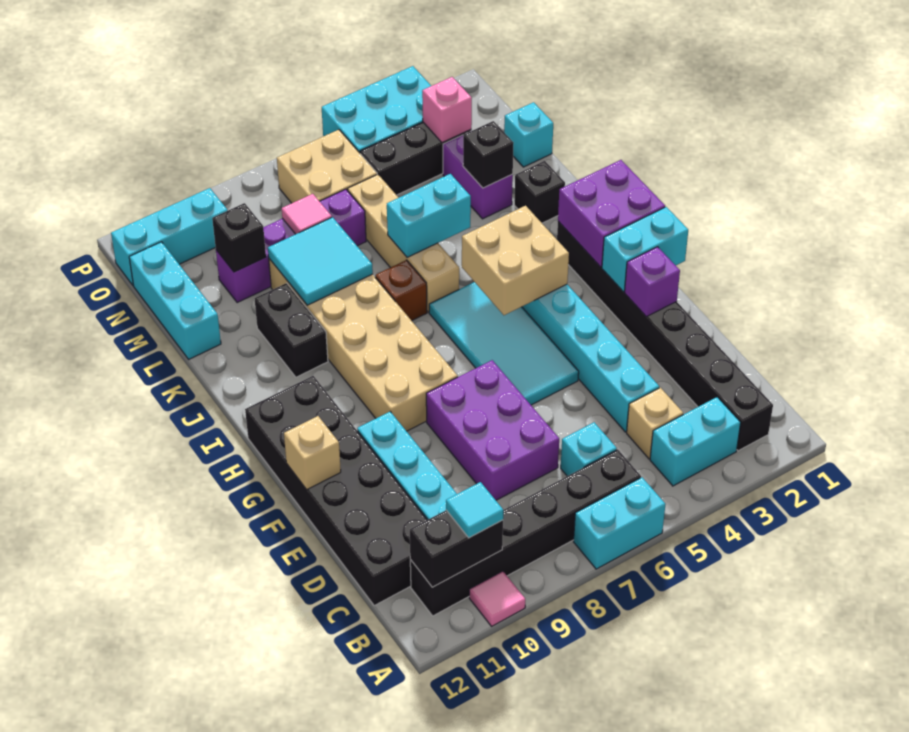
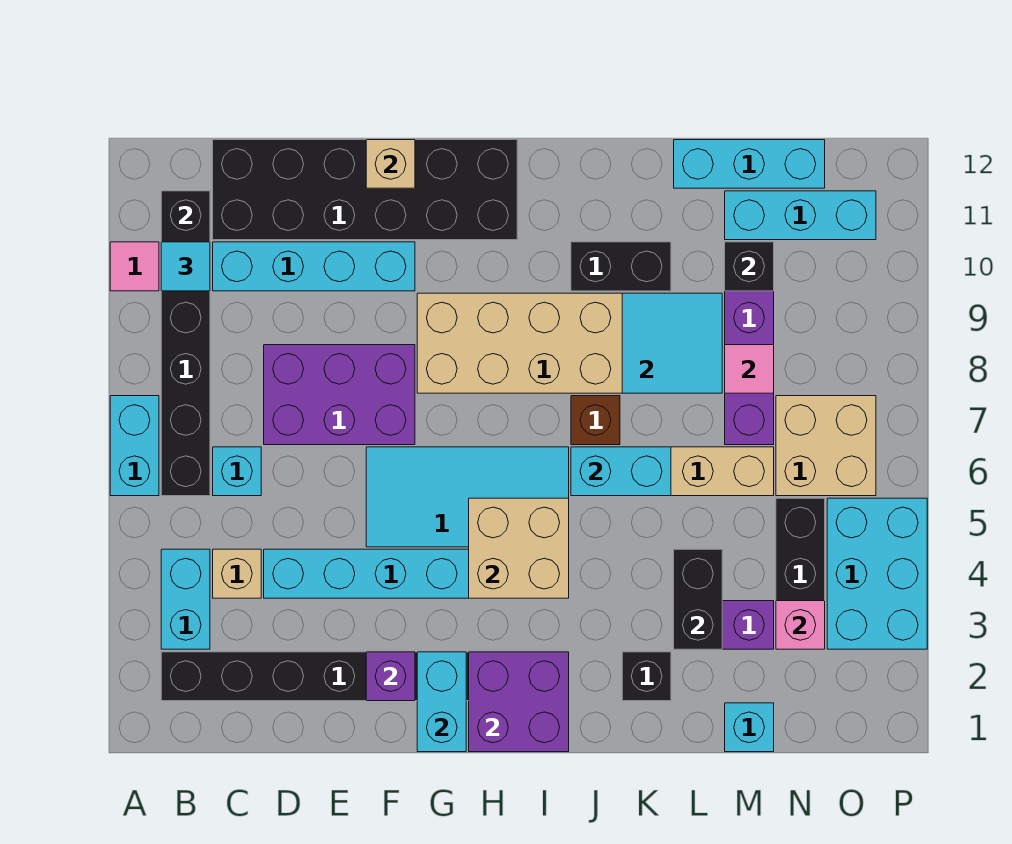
cyan brick K5:K6 level 2 -> cyan brick J6:K6 level 2
black brick L3 level 2 -> black brick L3:L4 level 2
cyan brick O10:O12 level 1 -> cyan brick M11:O11 level 1

